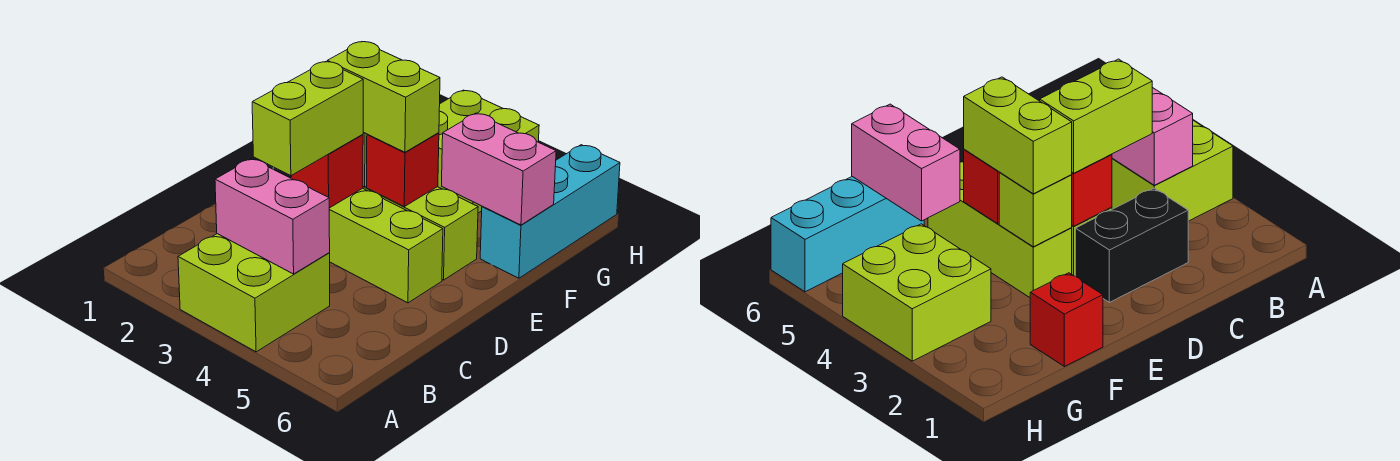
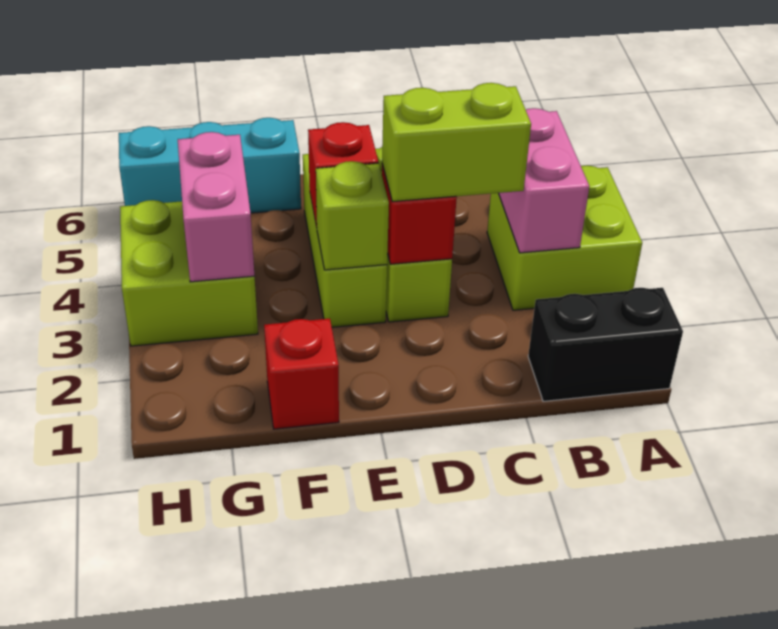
black brick C2:D2 level 1 -> black brick A1:B1 level 1
lime brick E3:E4 level 3 -> none
pink brick F5:F6 level 2 -> pink brick G3:G4 level 2

